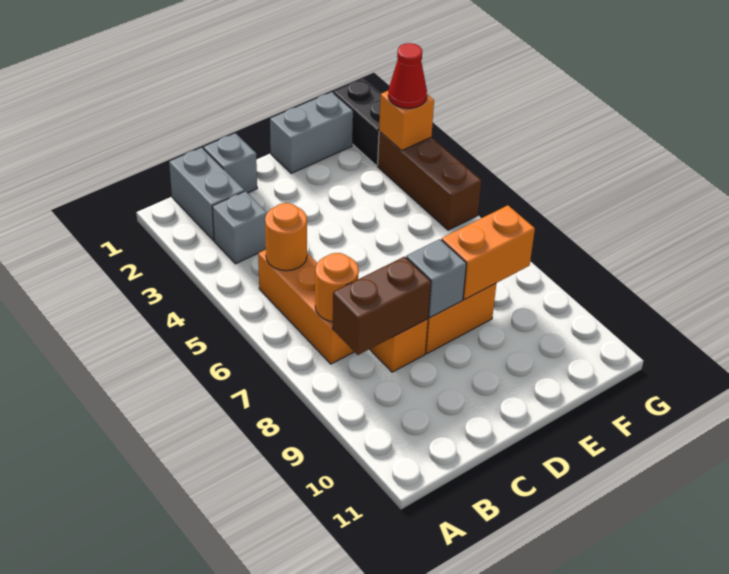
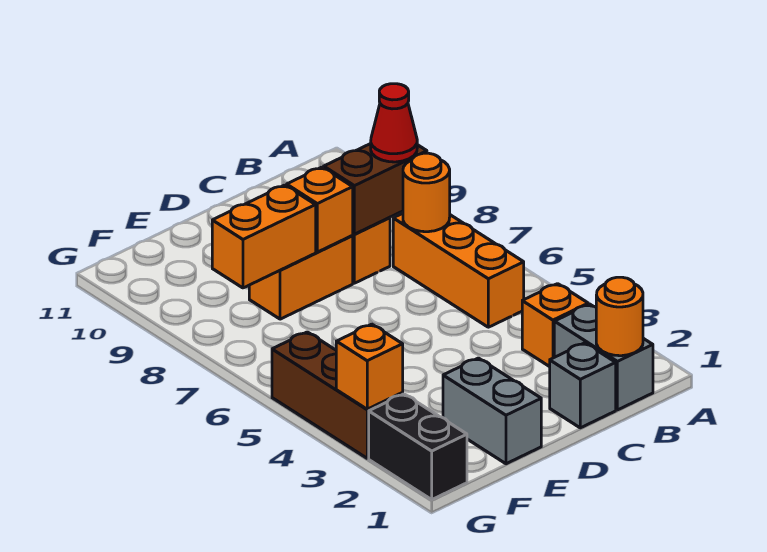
grey brick B3 level 1 -> orange brick B3 level 1
orange round brick B5 level 2 -> orange round brick B1 level 2
grey brick D8 level 2 -> orange brick D8 level 2
grey brick E1:F1 level 1 -> grey brick E1:E2 level 1
red cone G3 level 3 -> red cone B8 level 3

